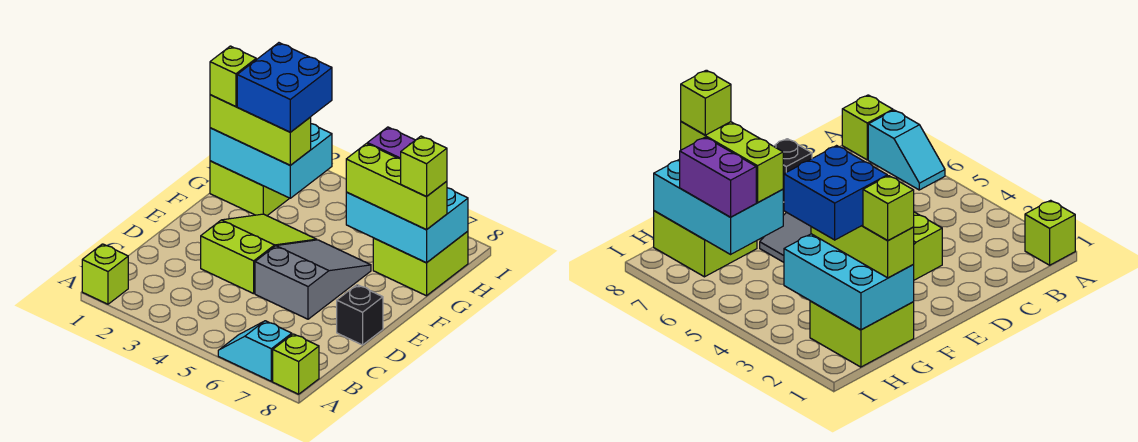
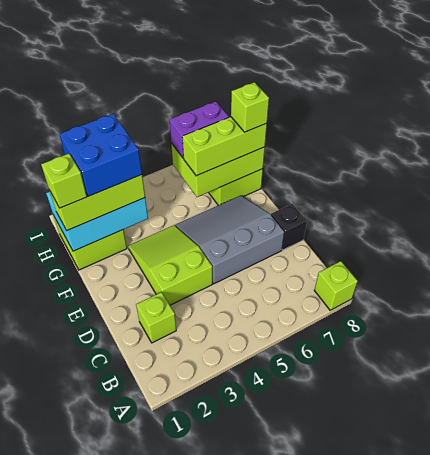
lime brick A1 level 1 -> lime brick C2 level 1
cyan slope A6:A7 level 1 top 7 -> none
grey slope D5:F6 level 1 top D -> grey slope D5:F7 level 1 top D
cyan brick G6:H8 level 2 -> lime brick G6:H8 level 2

